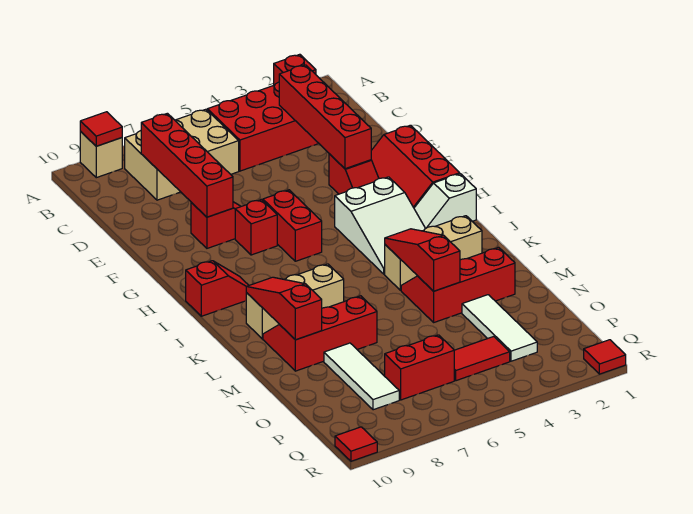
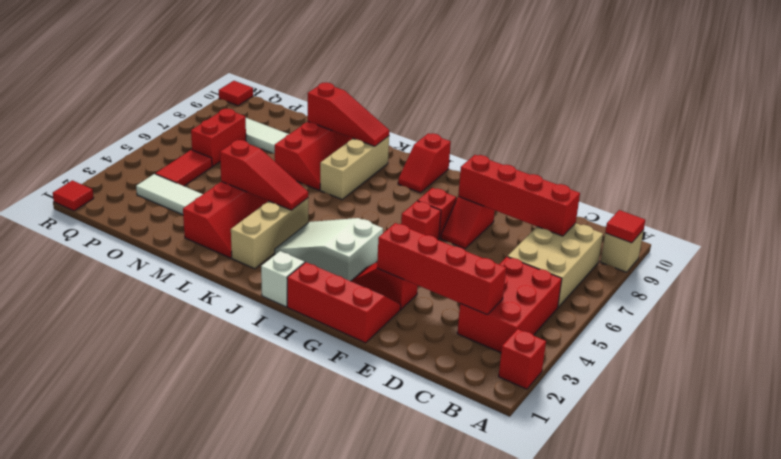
red brick G6:H6 level 1 -> red brick G6 level 1

